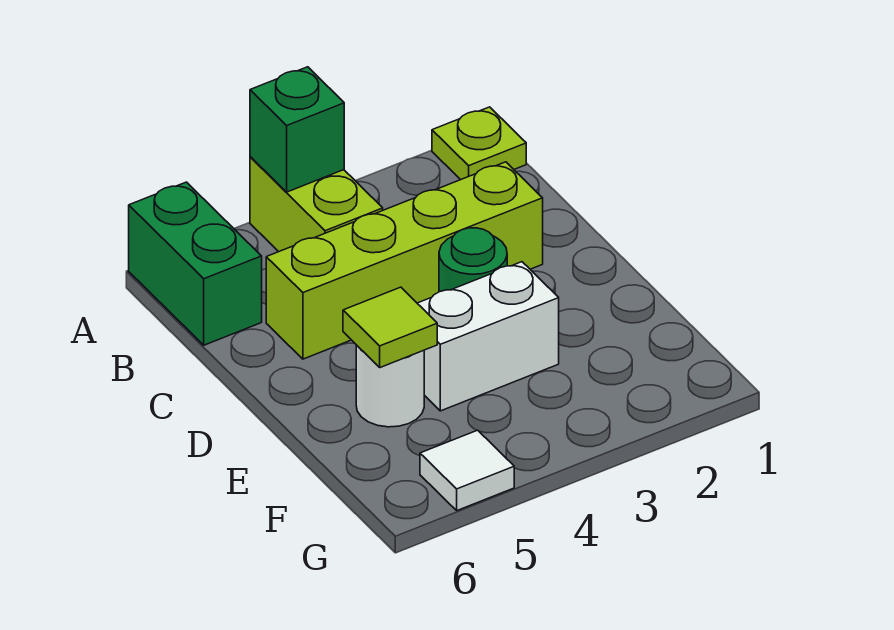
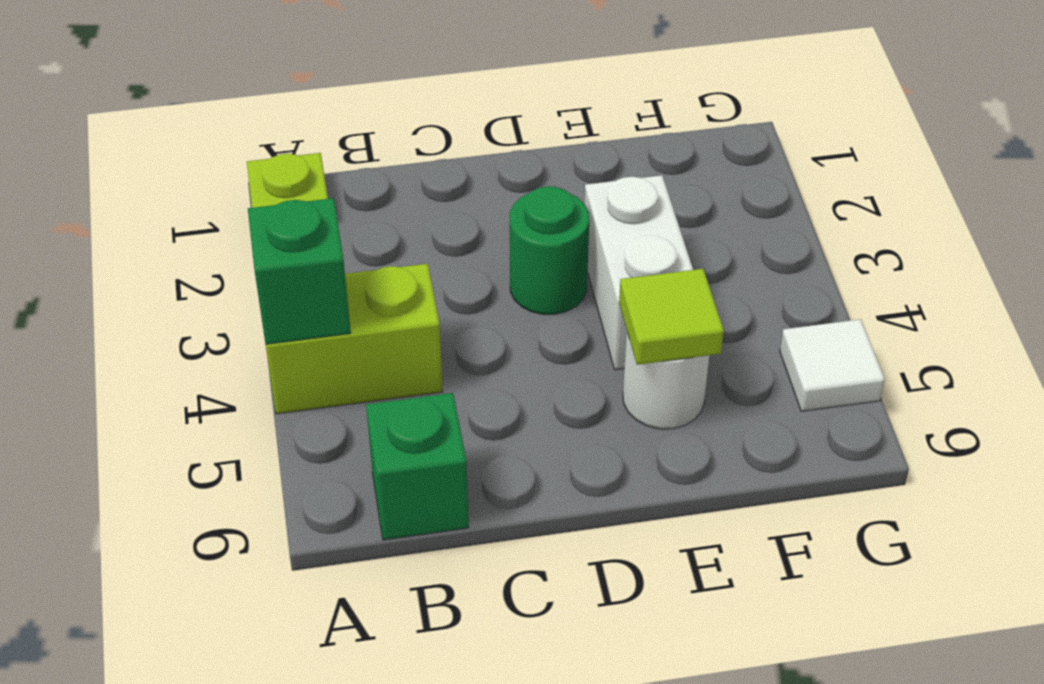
green brick A6:B6 level 1 -> green brick B6 level 1
lime brick C2:C5 level 1 -> none

